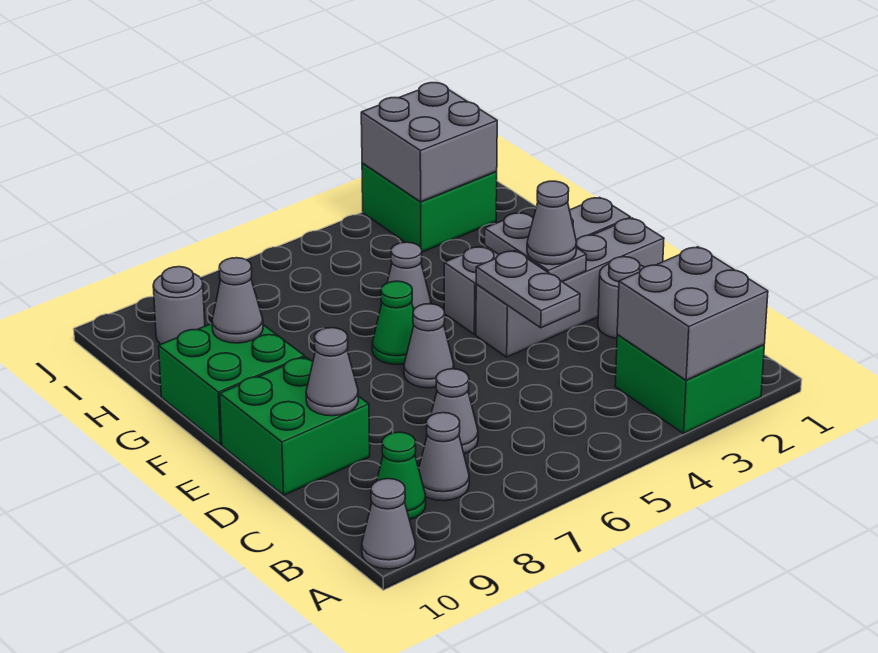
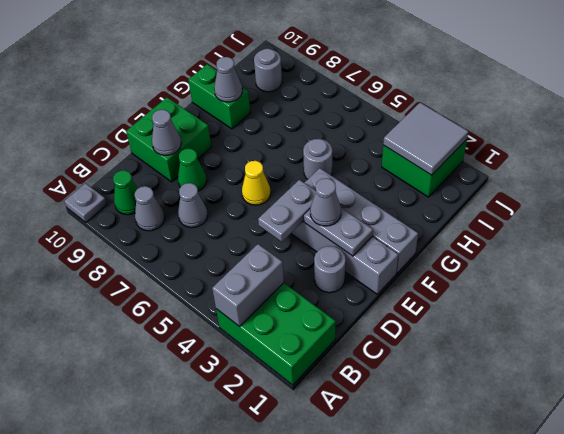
green brick A2:B3 level 1 -> green brick A1:B3 level 1
grey brick A2:B3 level 2 -> grey brick A3:B3 level 2
grey cone A10 level 1 -> grey plate A10 level 1
grey plate E3:F3 level 2 -> grey plate E2:E3 level 2
grey cone E6 level 1 -> yellow cone E6 level 1
green cone F6 level 1 -> green cone D8 level 1
green brick F9:G10 level 1 -> green brick G9:G10 level 1
grey cone G5 level 1 -> grey round brick G5 level 1
grey brick I2:J3 level 2 -> grey tile I2:J3 level 2

